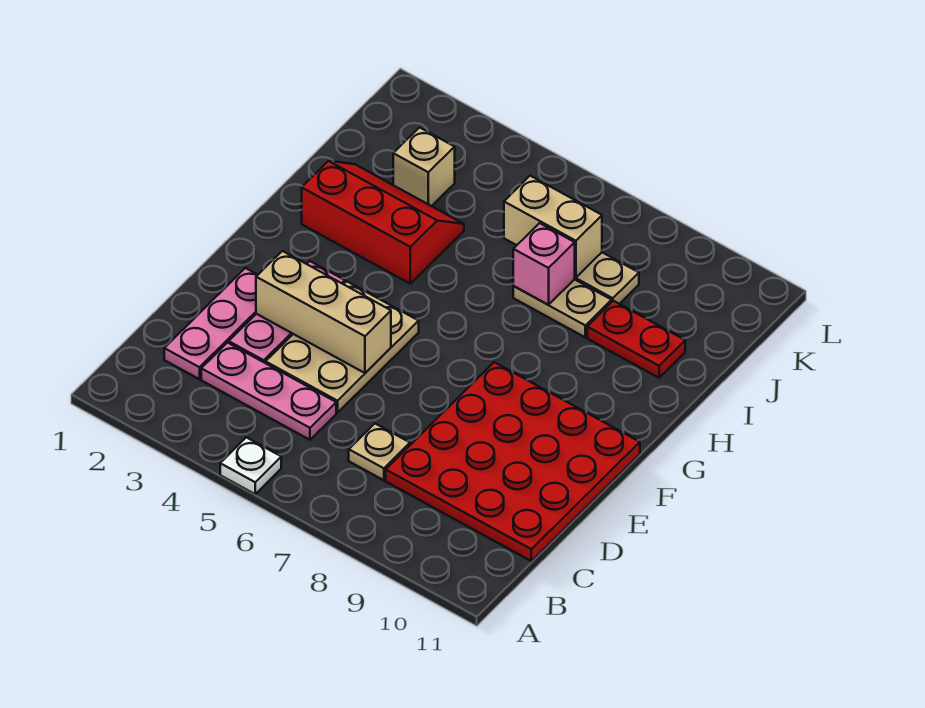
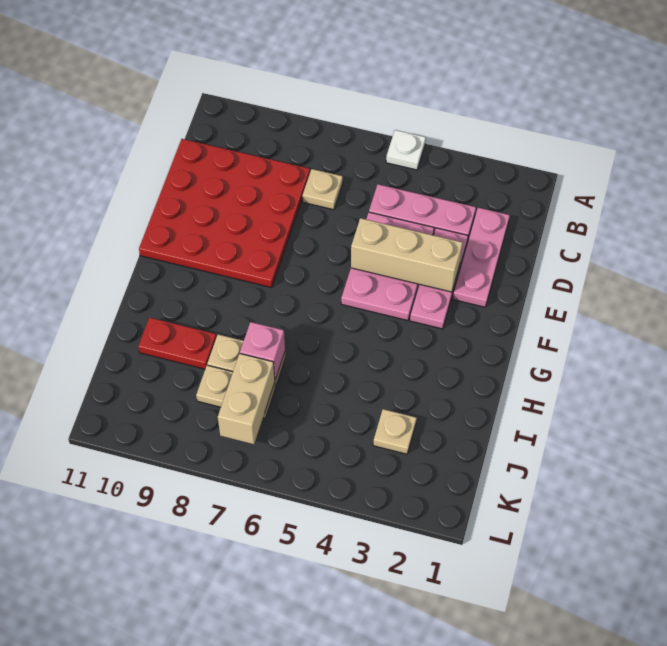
tan plate D4:F5 level 1 -> pink plate D4:F5 level 1
red slope H2:I4 level 1 top H -> none
tan brick J3 level 1 -> tan plate J3 level 1
tan brick J6:J7 level 2 -> tan brick J7:K7 level 2

